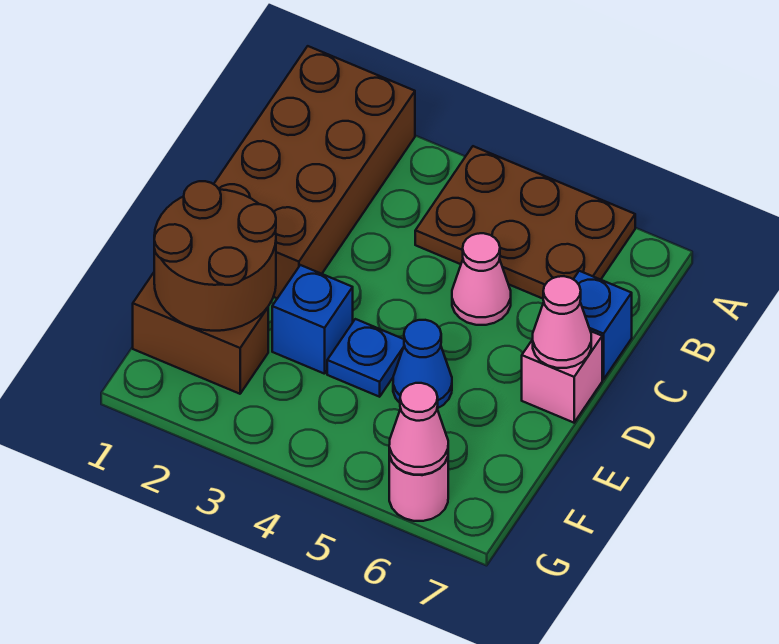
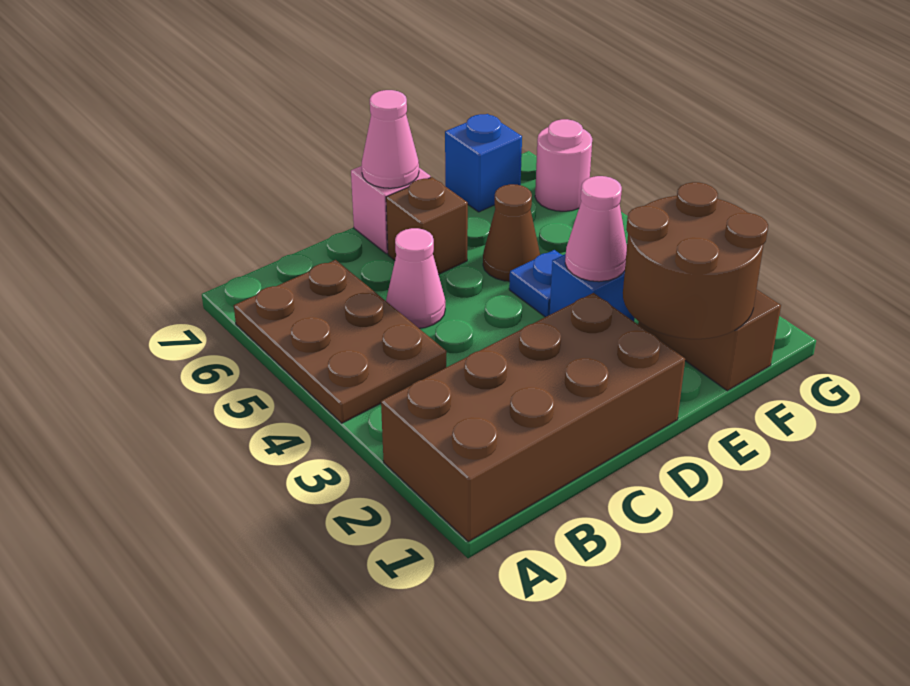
blue brick C7 level 1 -> blue brick F7 level 1
none -> brown brick D6 level 1
blue cone E5 level 1 -> brown cone E5 level 1
pink cone G6 level 2 -> pink cone E3 level 2

